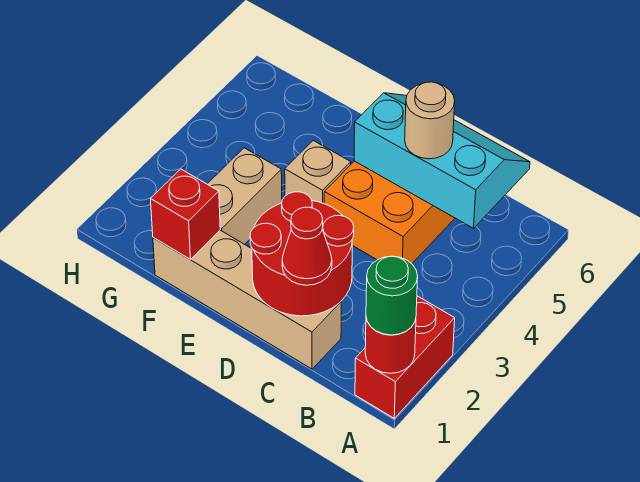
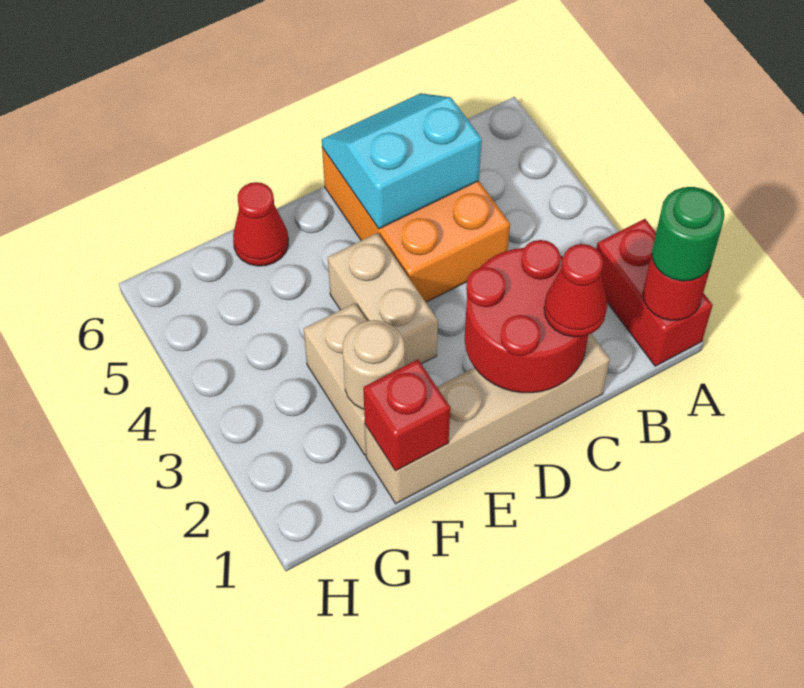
cyan slope B5:D6 level 2 top 5 -> cyan slope C5:D6 level 2 top 5
tan round brick C5 level 3 -> tan round brick F2 level 2
tan brick E4 level 1 -> tan brick E3:E4 level 1
none -> red cone F6 level 1

